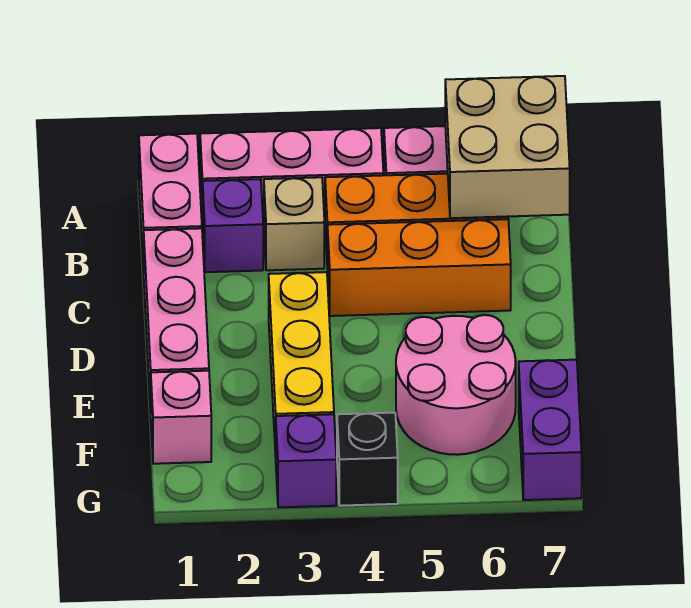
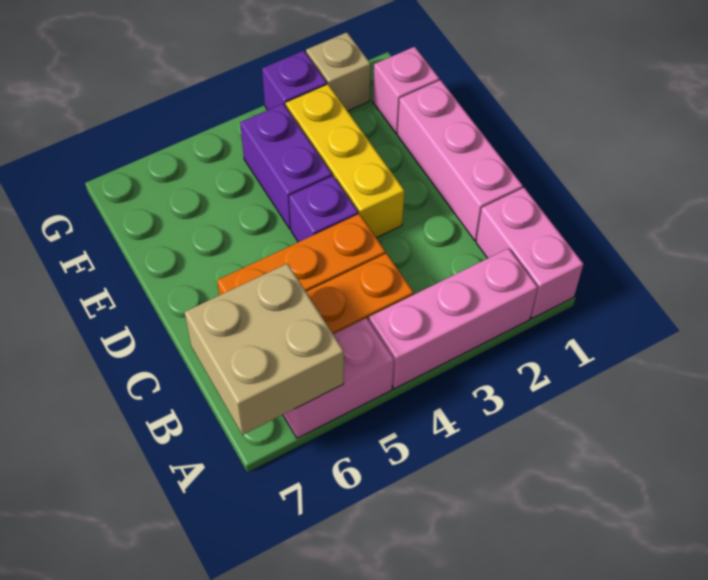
purple brick B2 level 1 -> purple brick D4 level 1
tan brick B3 level 1 -> tan brick G2 level 1
pink round brick E5:F6 level 1 -> none
purple brick F7:G7 level 1 -> purple brick E4:F4 level 1
black brick G4 level 1 -> none

